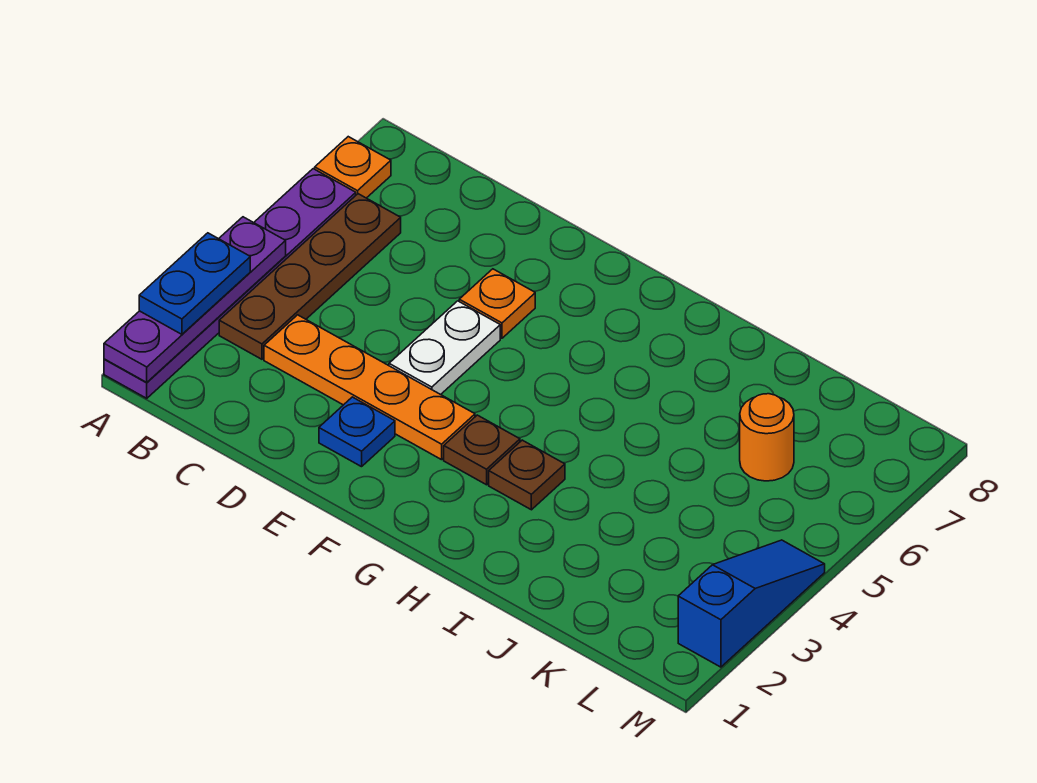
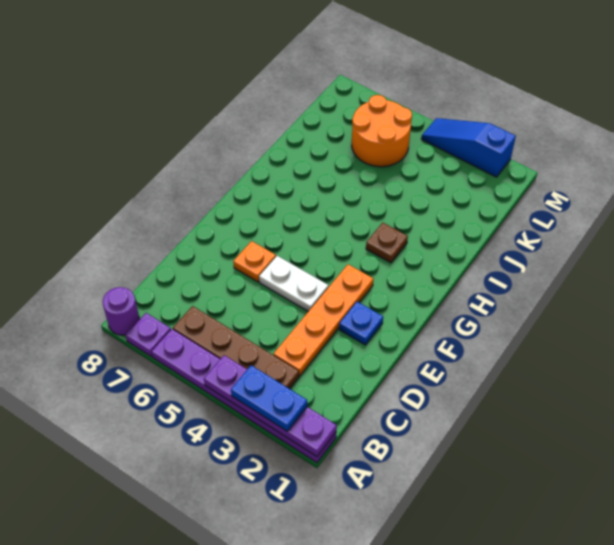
orange plate A7 level 1 -> purple plate A7 level 1
none -> purple round brick A8 level 1
brown plate G3 level 1 -> none
orange round brick K6 level 1 -> orange round brick K5:L6 level 1

